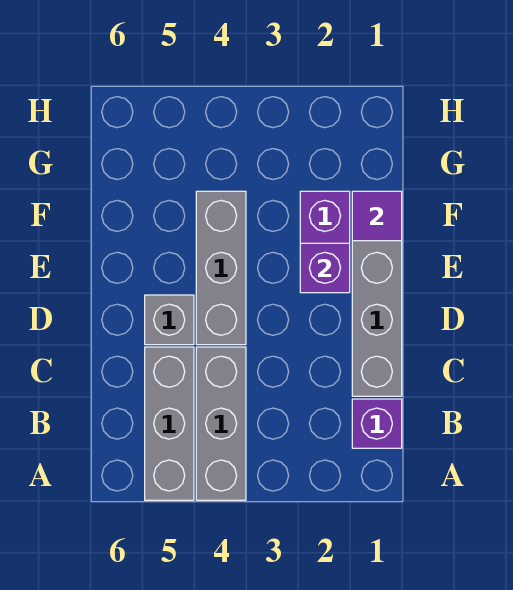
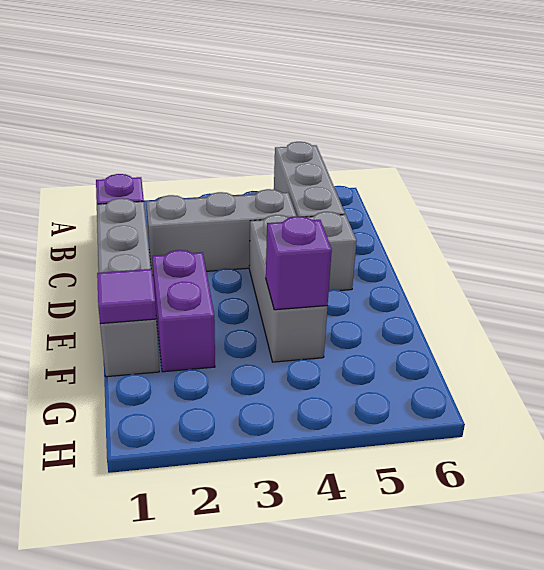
grey brick A4:C4 level 1 -> grey brick C2:C4 level 1
purple brick E2 level 2 -> purple brick F4 level 2

